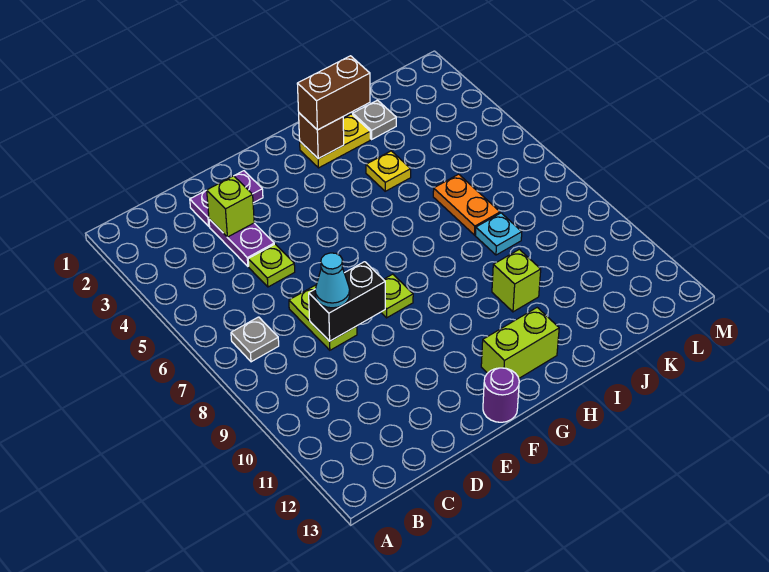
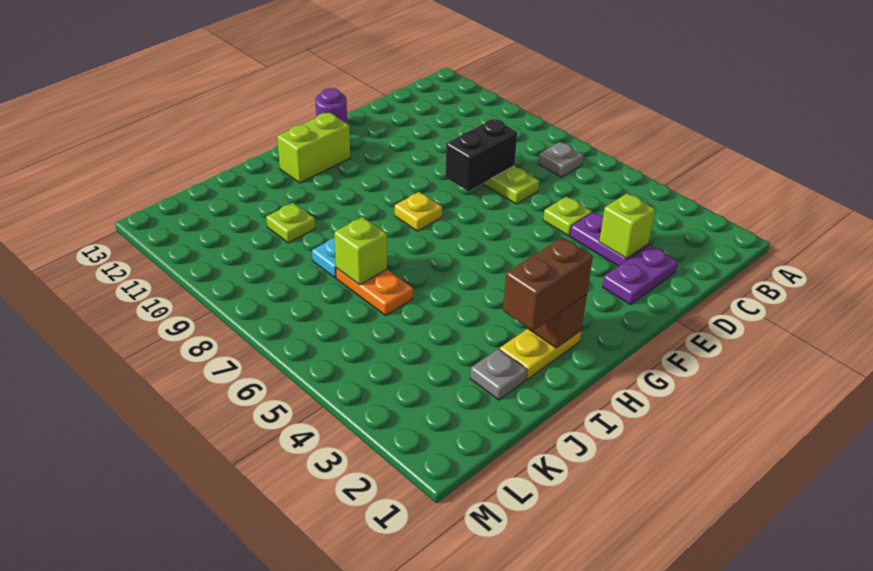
cyan cone D8 level 3 -> none
lime plate F8 level 1 -> lime plate J10 level 1
yellow plate I4 level 1 -> yellow plate G8 level 1
lime brick I10 level 1 -> lime brick J7 level 2

